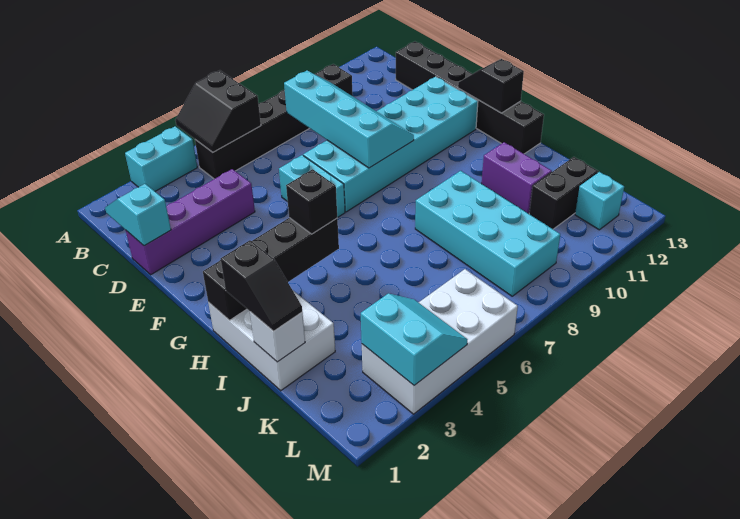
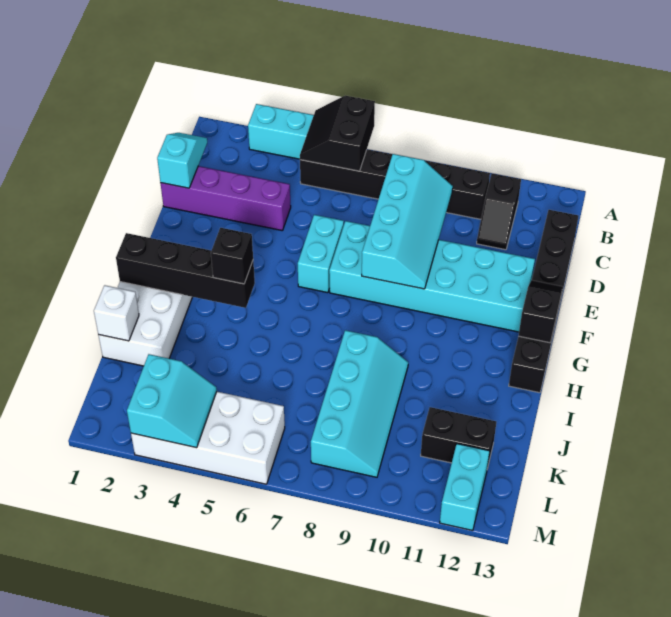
black slope I1:J1 level 3 top I -> black slope B11:C11 level 1 top B
cyan brick I8:L9 level 1 -> cyan slope I8:L9 level 1 top 8
purple brick I11:J11 level 1 -> none
cyan brick L12 level 1 -> cyan brick L12:M12 level 1

